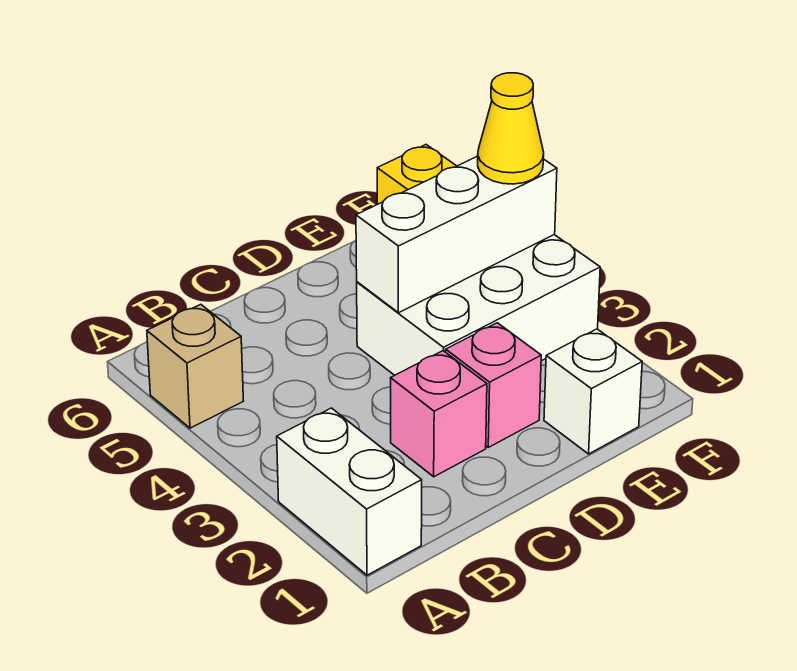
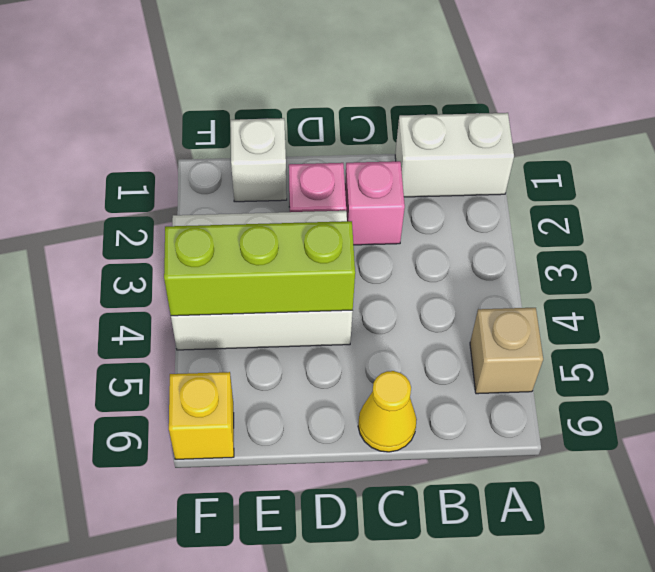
white brick A1:A2 level 1 -> white brick A1:B1 level 1
white brick D4:F4 level 2 -> lime brick D4:F4 level 2
yellow cone F4 level 3 -> yellow cone C6 level 1

